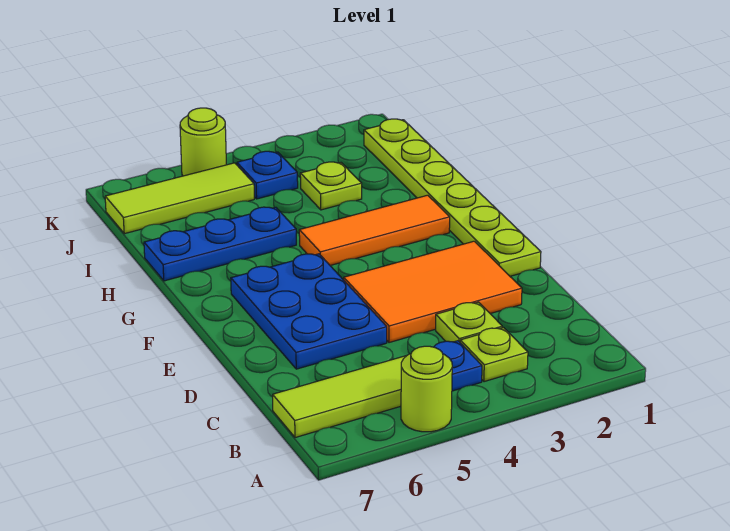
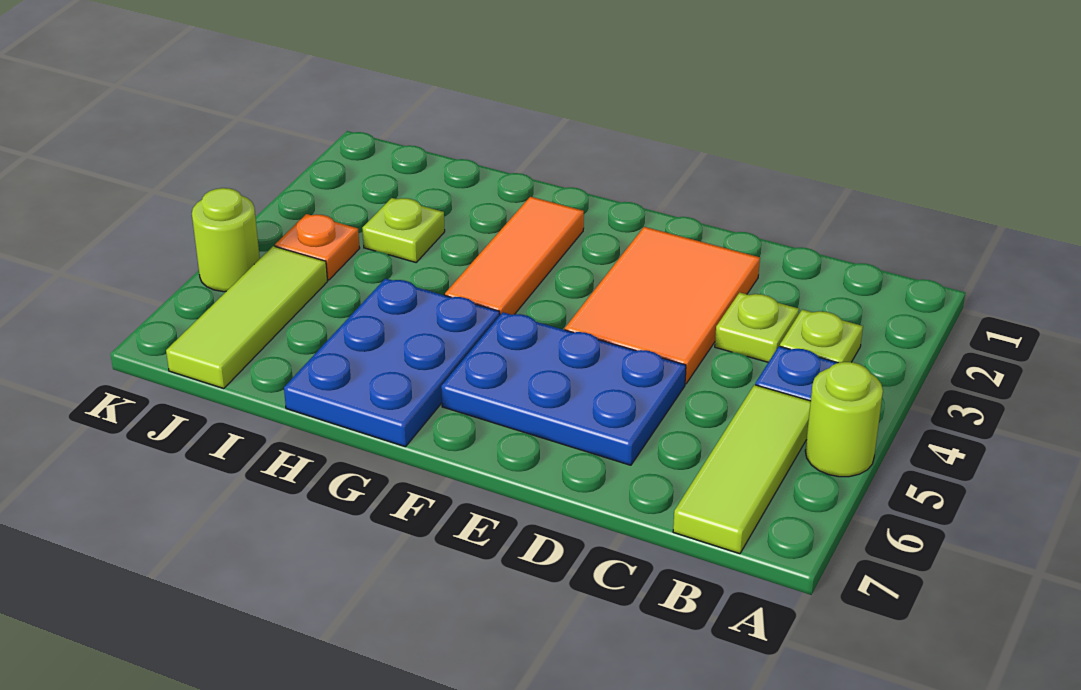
lime plate E1:J1 level 1 -> none
blue plate H5:H7 level 1 -> blue plate G5:H7 level 1
blue plate J4 level 1 -> orange plate J4 level 1

